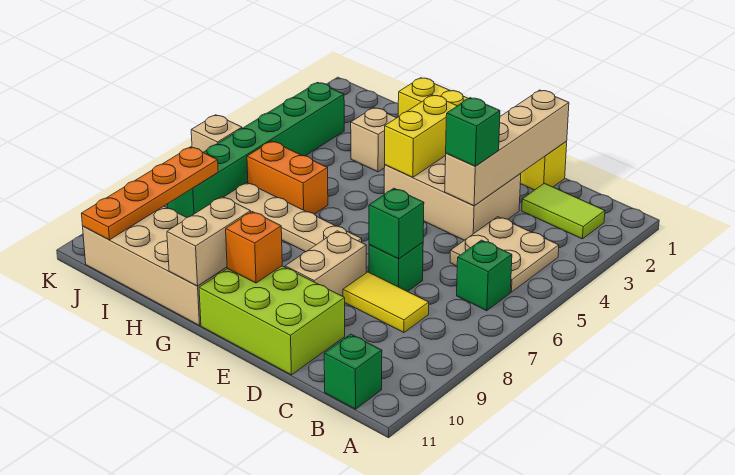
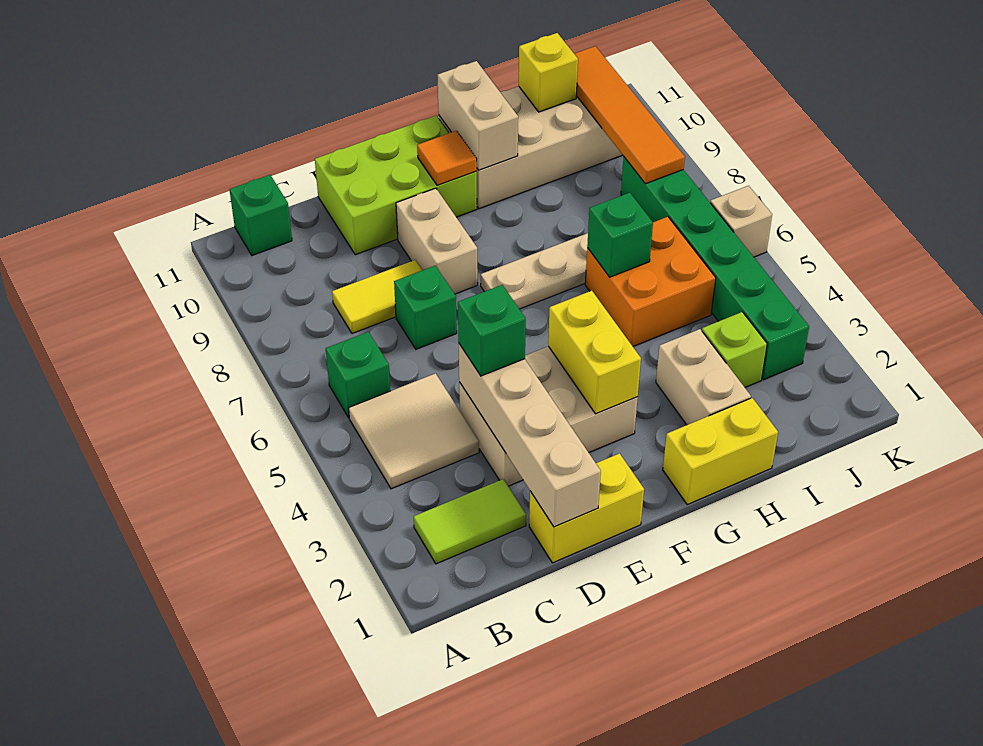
tan plate B4:C5 level 1 -> tan tile B4:C5 level 1
green brick D7 level 2 -> green brick H6 level 2
orange brick F10 level 2 -> orange tile F10 level 2
tan brick H3 level 1 -> tan brick H2:H3 level 1
orange brick H6:I6 level 1 -> orange brick H5:I6 level 1
none -> lime brick I3 level 1
none -> yellow brick I11 level 2
orange plate J8:J11 level 2 -> orange tile J8:J11 level 2

